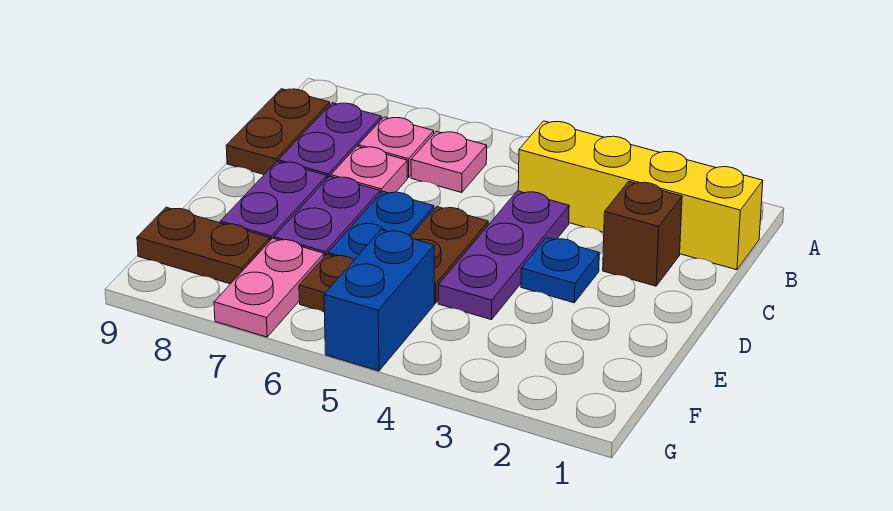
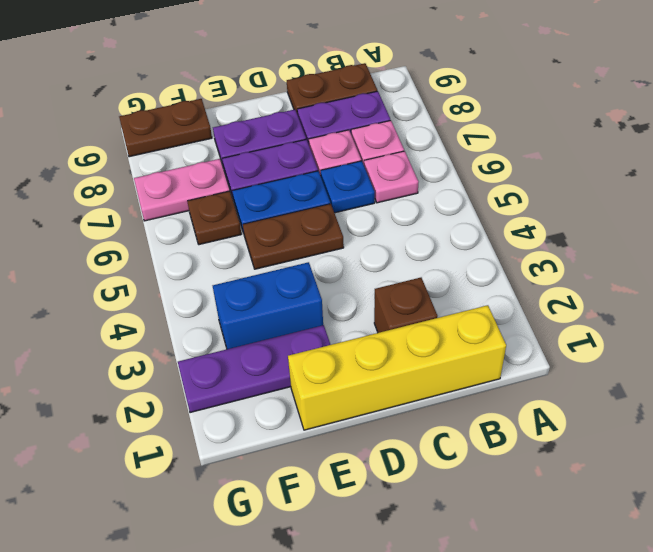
yellow brick B1:B4 level 1 -> yellow brick B1:E1 level 1
purple plate C4:E4 level 1 -> purple plate E2:G2 level 1
blue plate D3 level 1 -> blue plate C6 level 1
blue brick F5:G5 level 1 -> blue brick E3:F3 level 1
brown plate F8:F9 level 1 -> brown plate F9:G9 level 1

